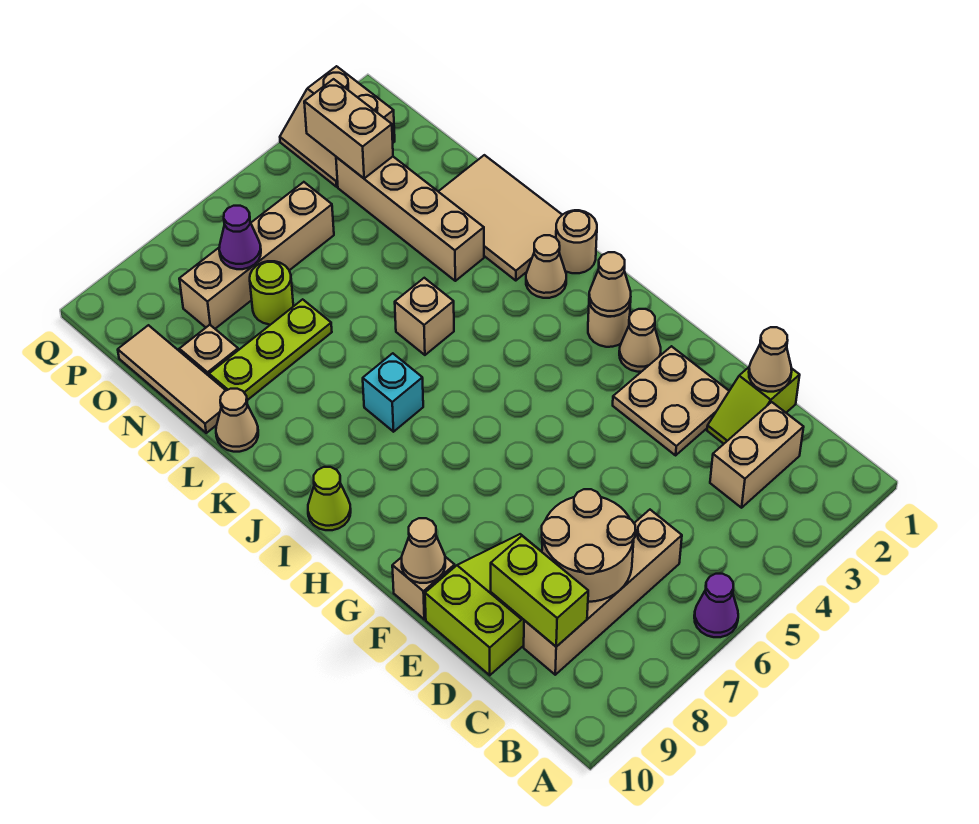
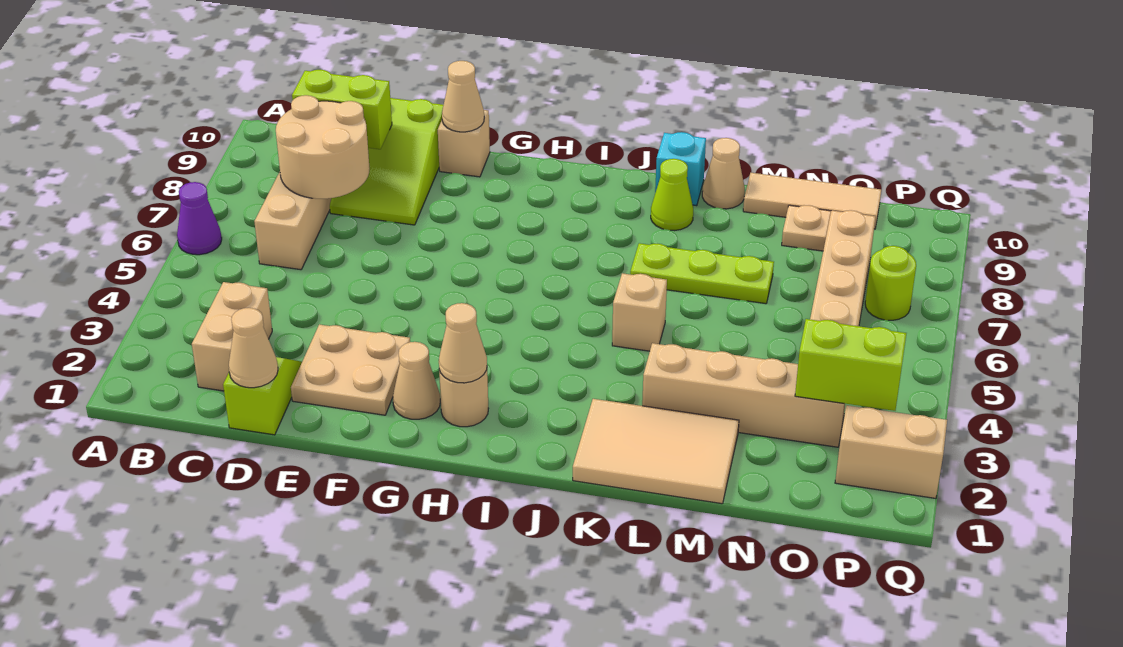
lime cone I10 level 1 -> lime cone K9 level 1
tan round brick J1 level 1 -> none
tan cone J2 level 1 -> none
cyan brick J7 level 1 -> cyan brick K10 level 1
lime plate M7:M9 level 1 -> lime plate K7:M7 level 1
lime round brick N7 level 1 -> lime round brick P7 level 1
tan brick O3:P3 level 2 -> lime brick O3:P3 level 2
purple cone O7 level 2 -> none

